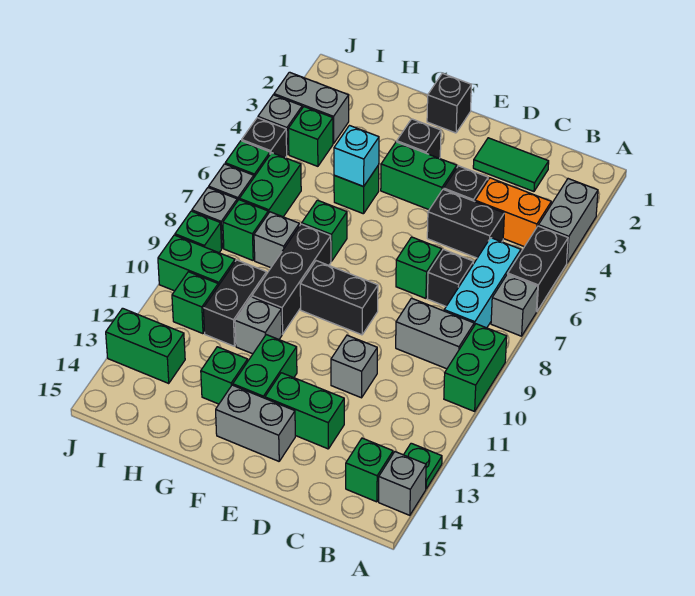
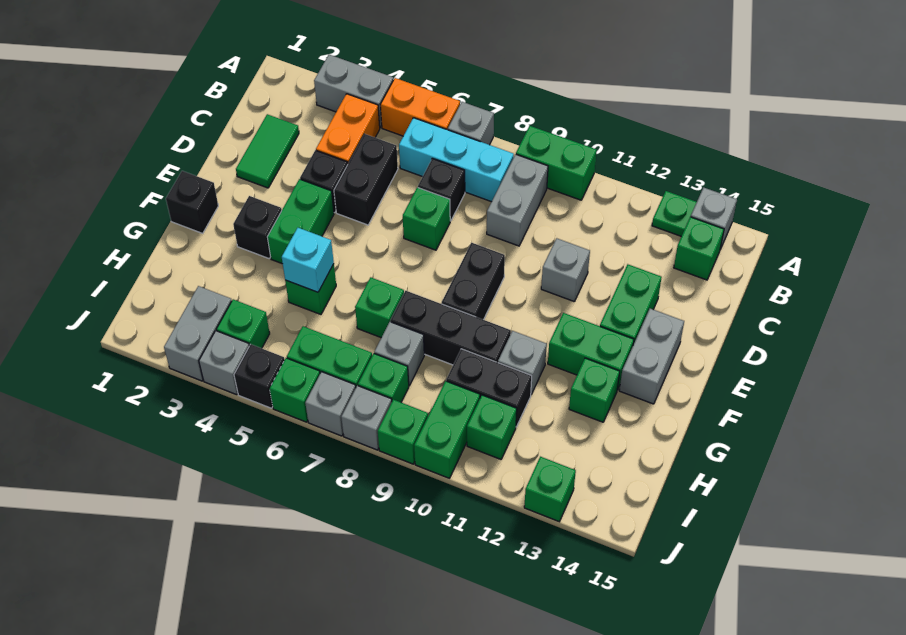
black brick A5:A6 level 1 -> orange brick A5:A6 level 1
green brick I13:J13 level 1 -> green brick J13 level 1

